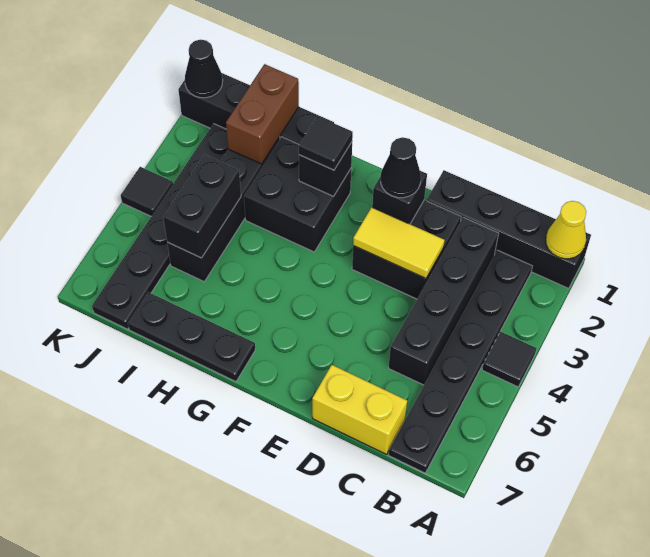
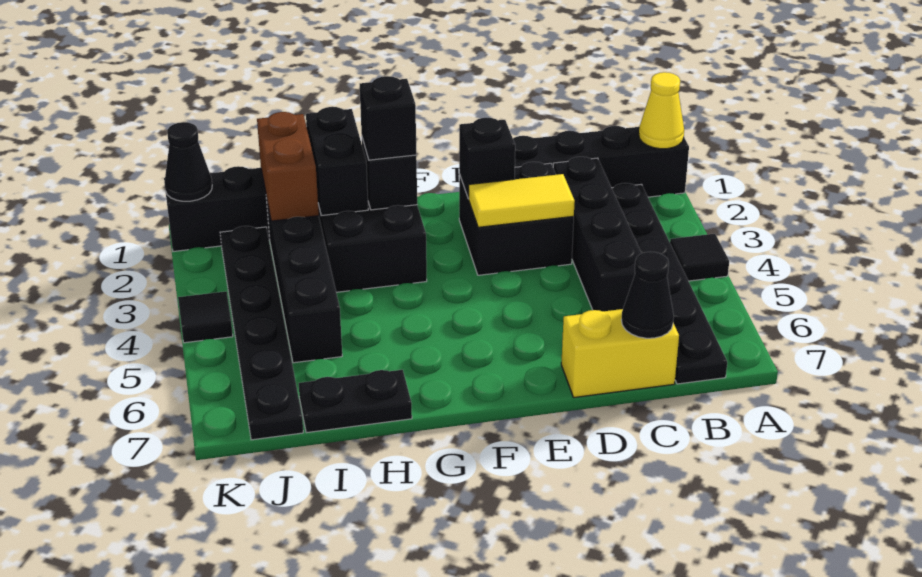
black cone E2 level 3 -> black cone C7 level 2
black tile G2 level 3 -> black brick G2 level 3
black plate G7:I7 level 1 -> black plate H7:I7 level 1
black brick I4:I5 level 2 -> black brick H1:H2 level 2

